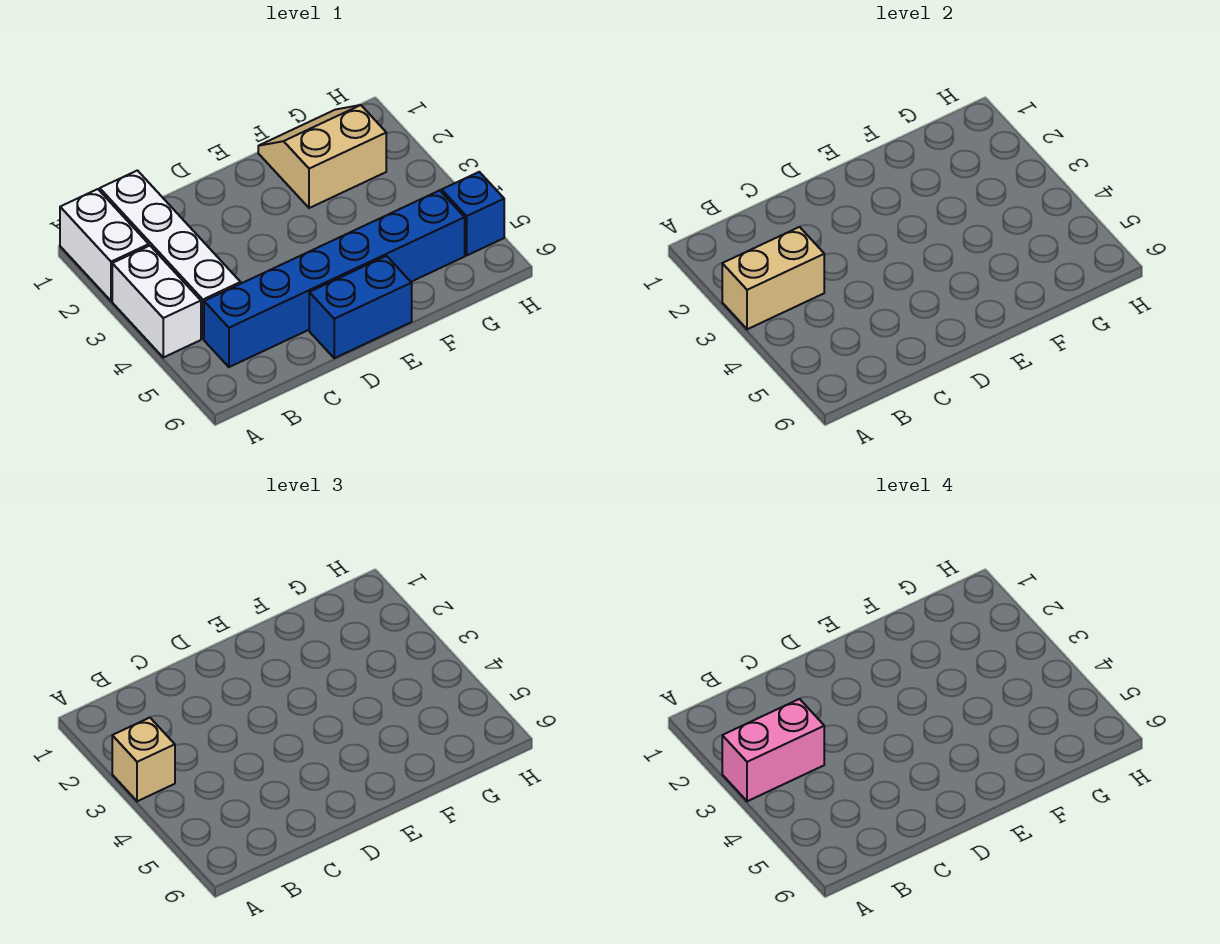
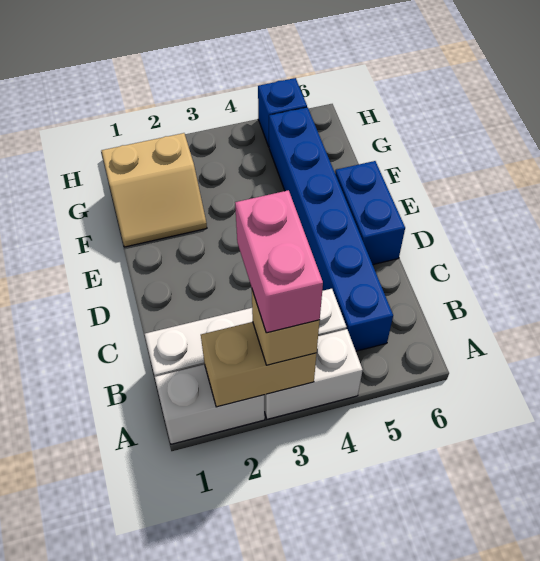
tan brick A3:B3 level 2 -> tan brick A2:A3 level 2
tan slope F1:G2 level 1 top 2 -> tan slope F1:G2 level 1 top G

